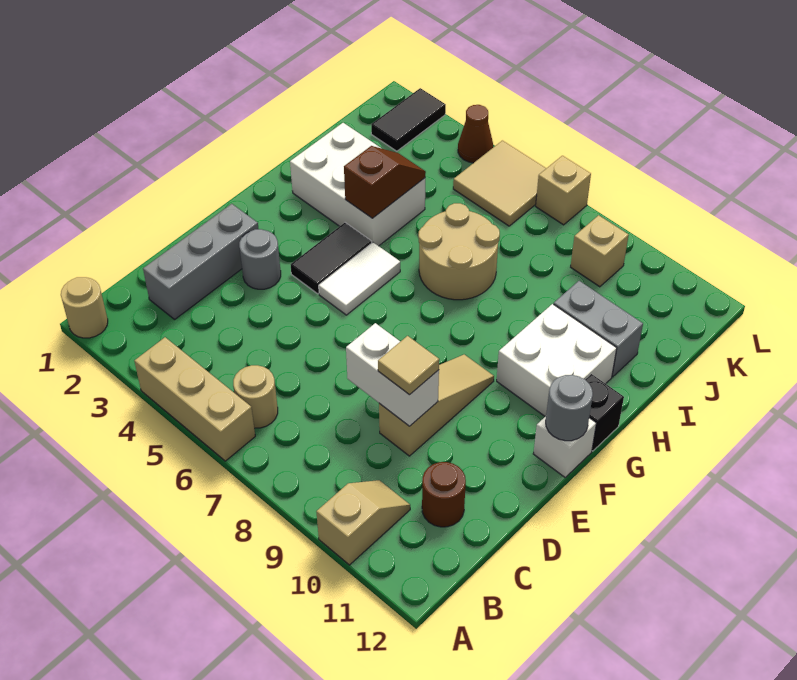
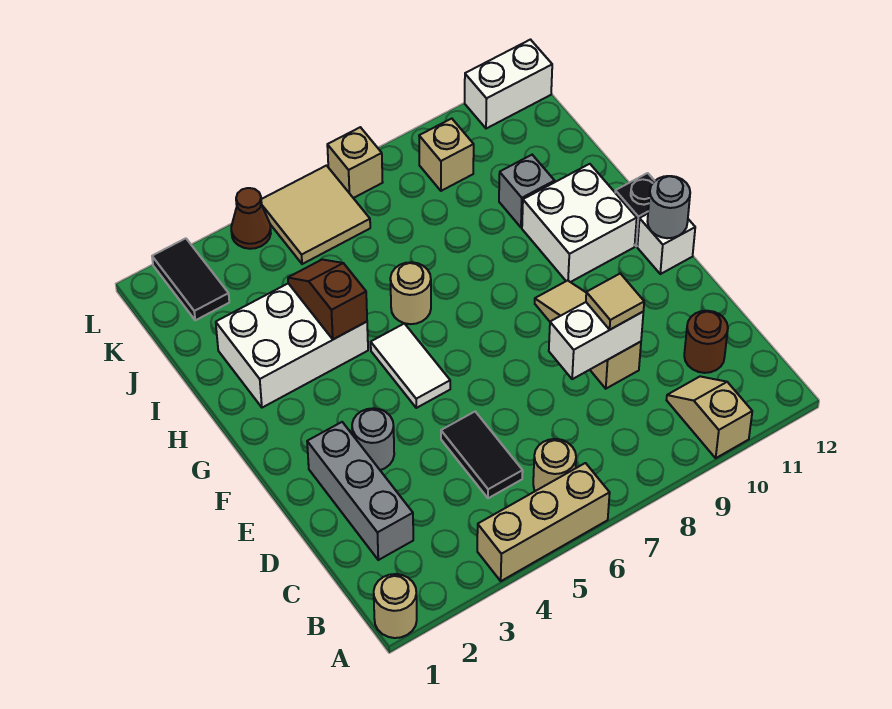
black tile F4:G4 level 1 -> black tile C5:D5 level 1
tan round brick H6:I7 level 1 -> tan round brick H6 level 1
grey brick I10:I11 level 1 -> grey brick I10 level 1
none -> white brick L11:L12 level 1

